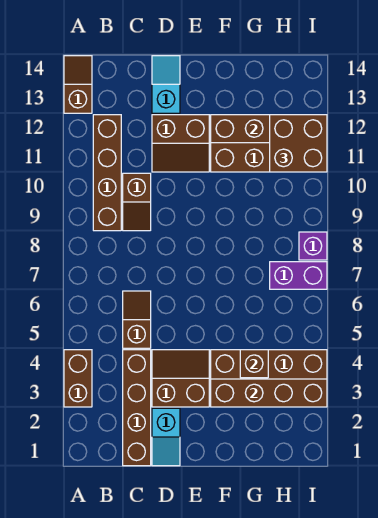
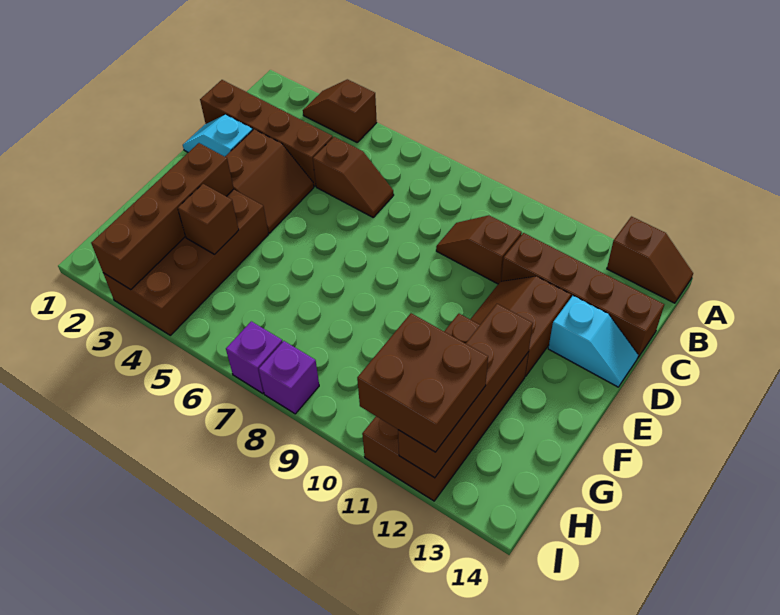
brown brick A3:A4 level 1 -> brown slope A3:A4 level 1 top 4
brown brick B9:B12 level 1 -> brown brick C11:C14 level 1
purple brick H7:I7 level 1 -> purple brick I7 level 1

